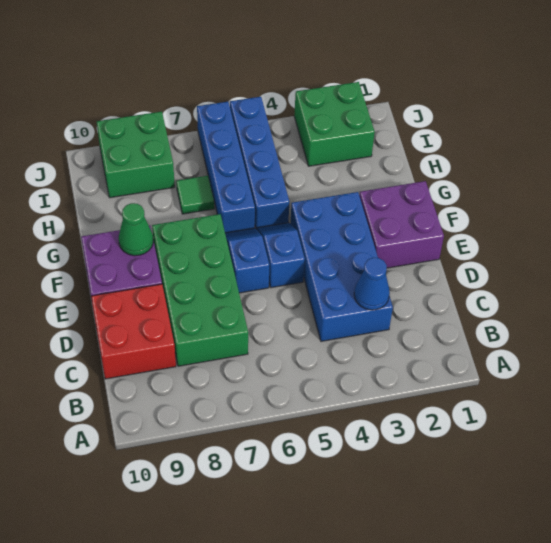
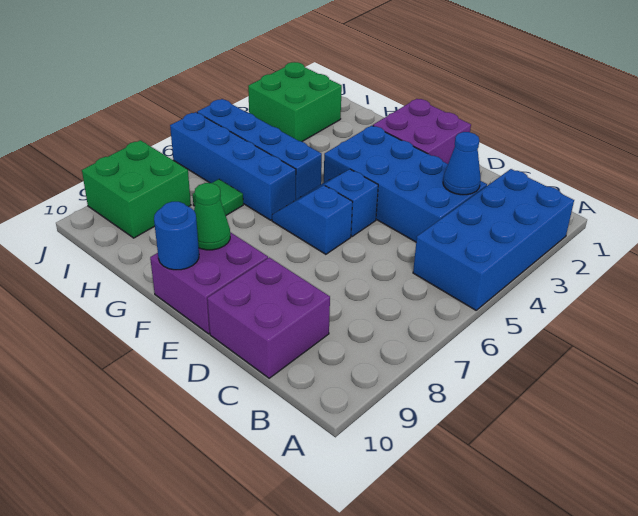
none -> blue brick A2:B5 level 1
green brick C7:F8 level 1 -> none
red brick C9:D10 level 1 -> purple brick C9:D10 level 1
none -> blue round brick F10 level 2

